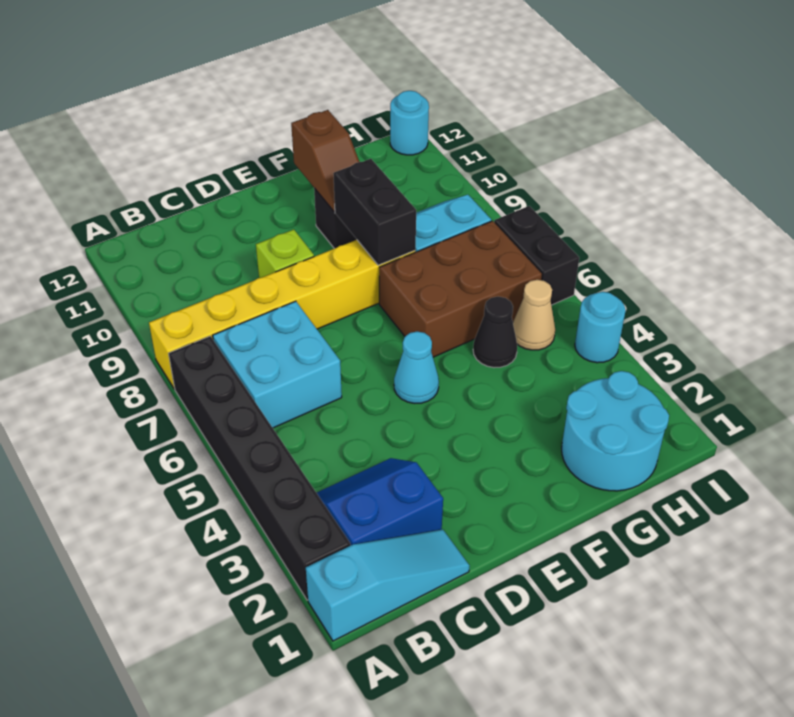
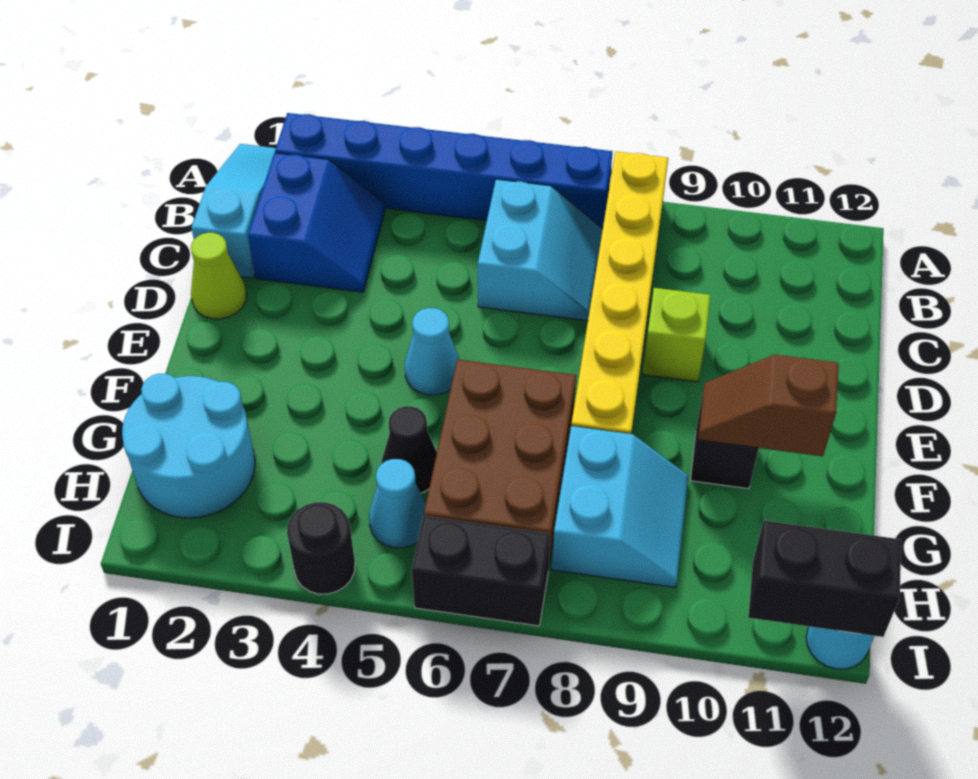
cyan slope A1:C1 level 1 top A -> cyan slope A1:C1 level 1 top C
black brick A2:A7 level 1 -> blue brick A2:A7 level 1
cyan brick B6:C7 level 1 -> cyan slope B6:C7 level 1 top 6
none -> lime cone D1 level 1
black brick F8:F9 level 2 -> black brick I11:I12 level 2
tan cone H5 level 1 -> cyan cone H5 level 1
cyan round brick I4 level 1 -> black round brick I4 level 1

